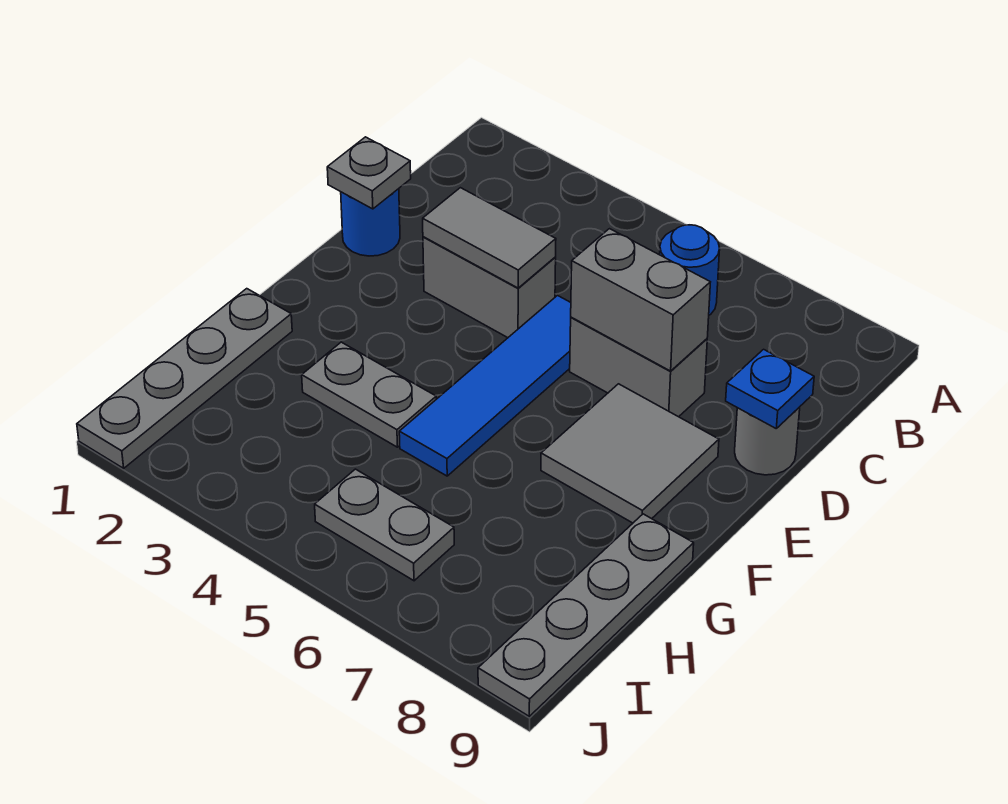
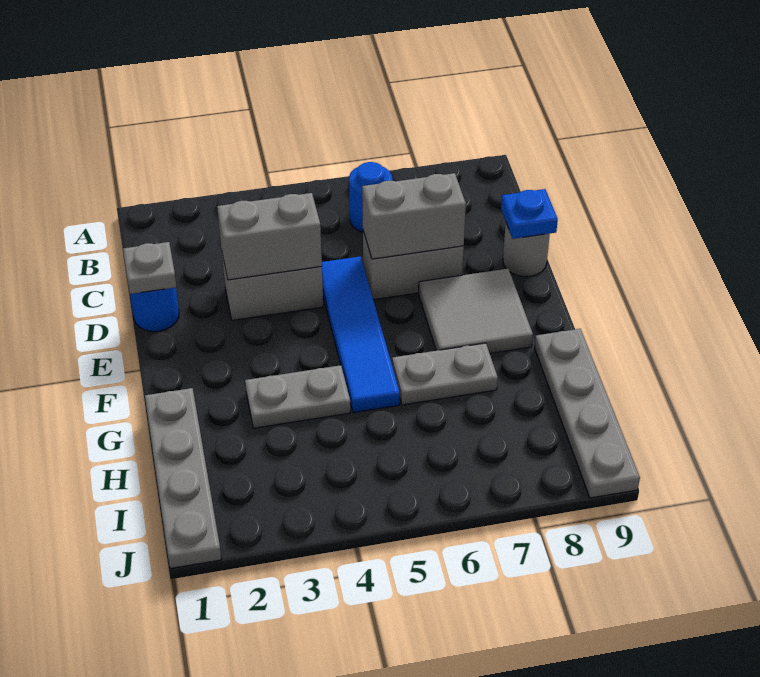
grey tile D3:D4 level 2 -> grey brick D3:D4 level 2
grey plate I5:I6 level 1 -> grey plate G6:G7 level 1

